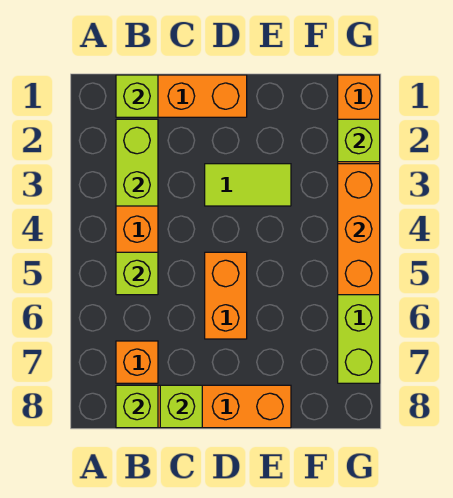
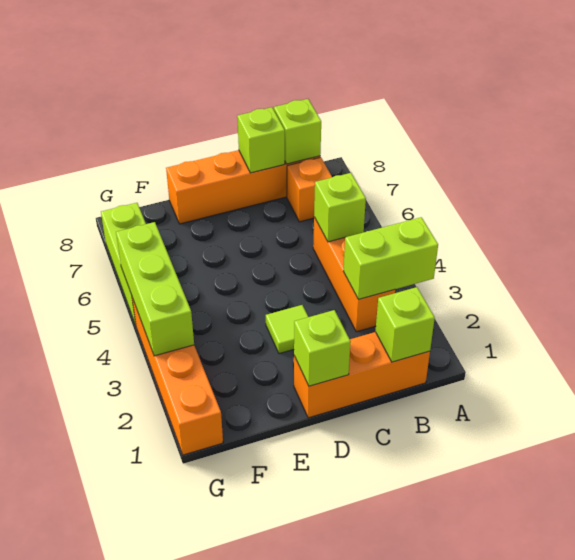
lime brick B2:B3 level 2 -> lime brick A3:B3 level 2
lime tile D3:E3 level 1 -> lime tile D3 level 1
orange brick D5:D6 level 1 -> none
lime brick G2 level 2 -> lime brick D1 level 2
orange brick G3:G5 level 2 -> lime brick G3:G5 level 2

